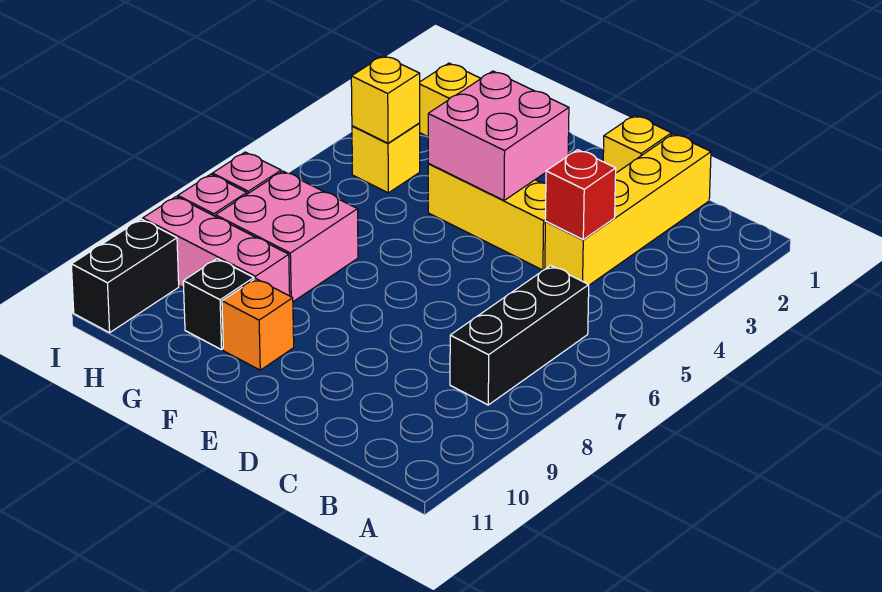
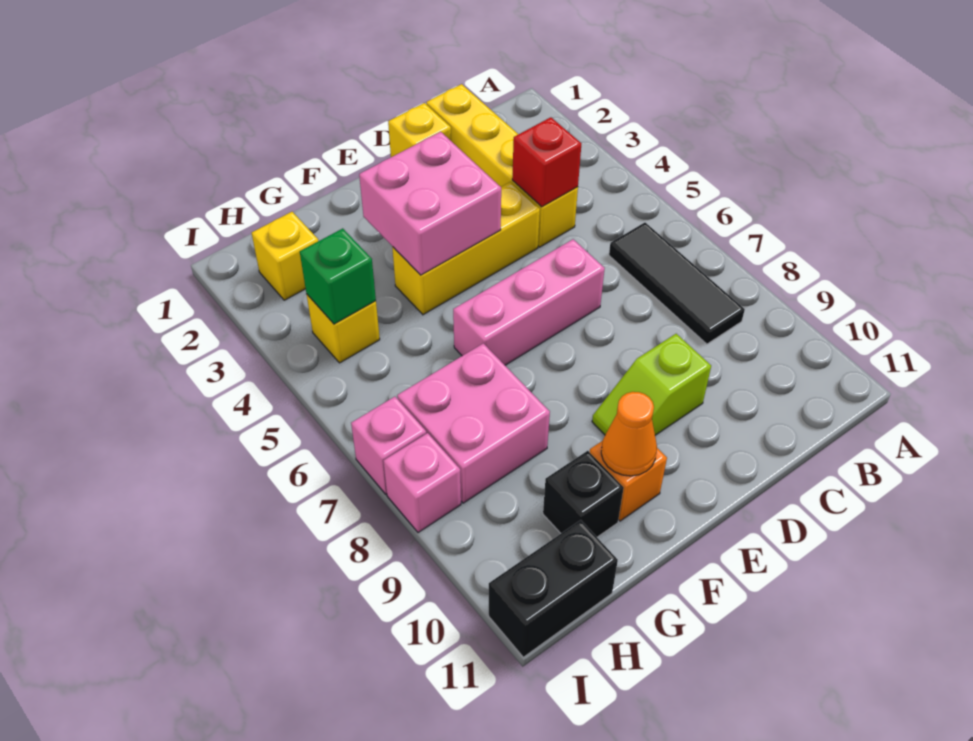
black brick B6:B8 level 1 -> black tile B6:B8 level 1
none -> lime slope D9:E9 level 1 top D
none -> orange cone F10 level 2
pink brick G9:I9 level 1 -> pink brick D6:F6 level 1
yellow brick H4 level 2 -> green brick H4 level 2
black brick I10:I11 level 1 -> black brick H11:I11 level 1

